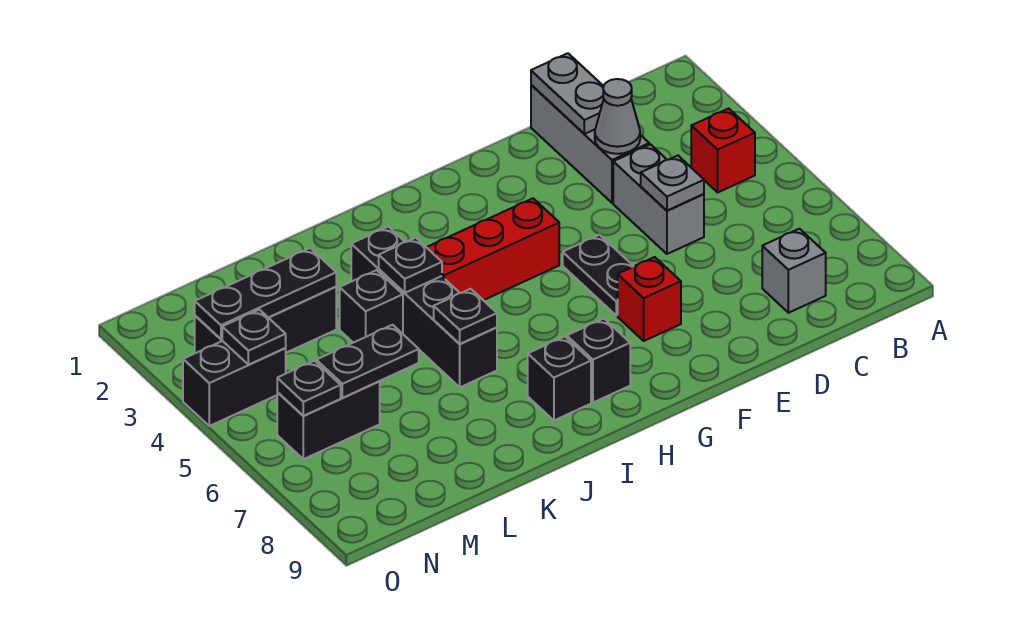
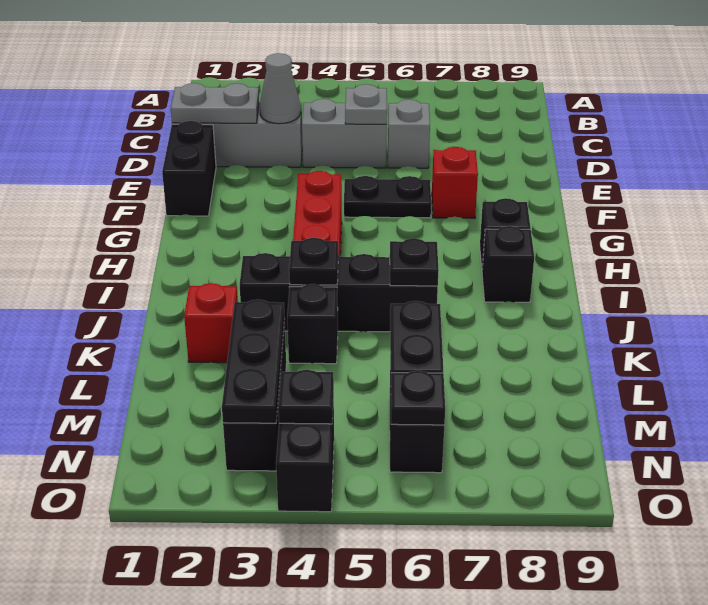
red brick B4 level 1 -> red brick K2 level 1
grey brick C8 level 1 -> grey brick D6 level 1
none -> black brick E1:F1 level 1

